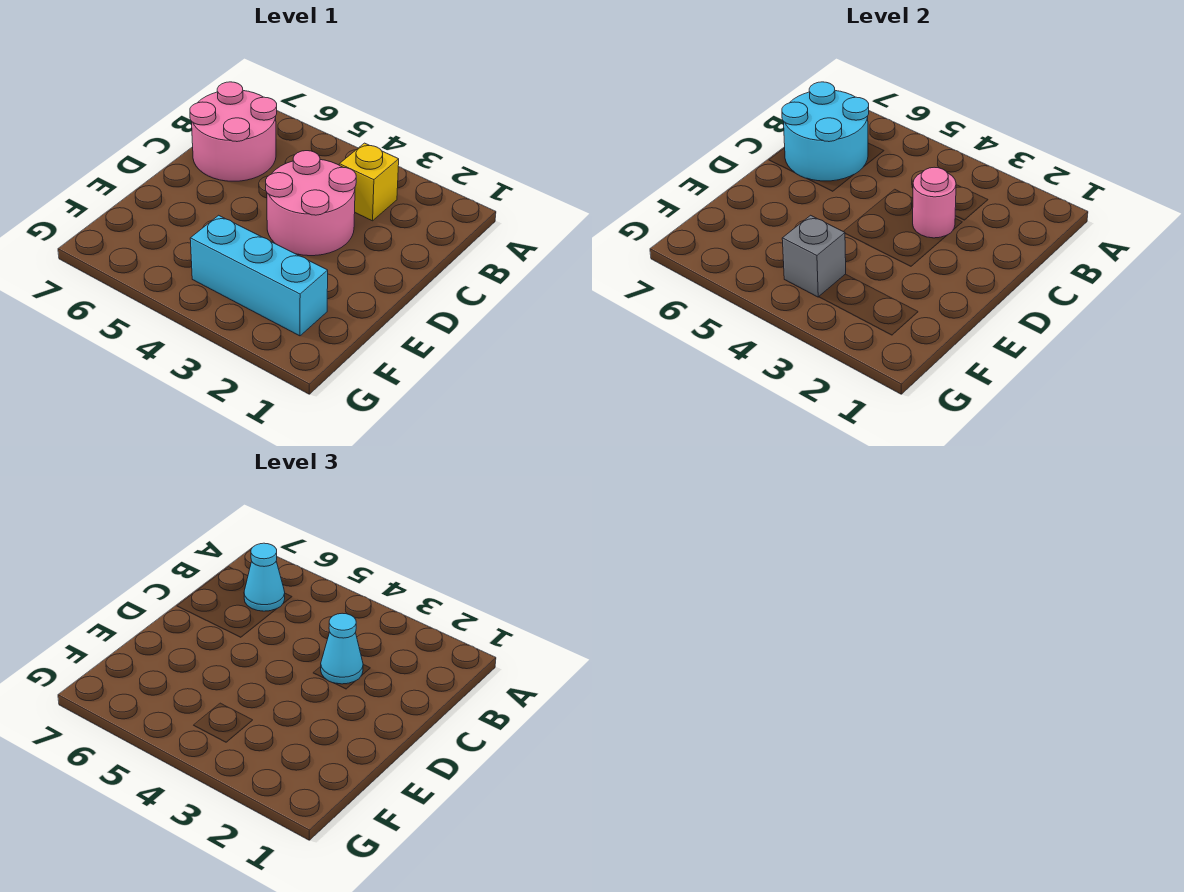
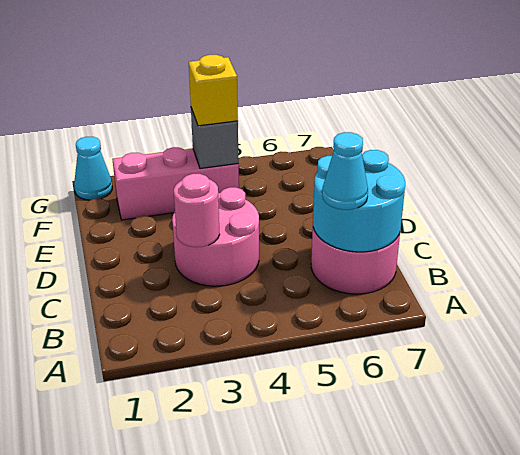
yellow brick B3 level 1 -> yellow brick F4 level 3
cyan cone C3 level 3 -> cyan cone G1 level 1
cyan brick F2:F4 level 1 -> pink brick F2:F4 level 1

